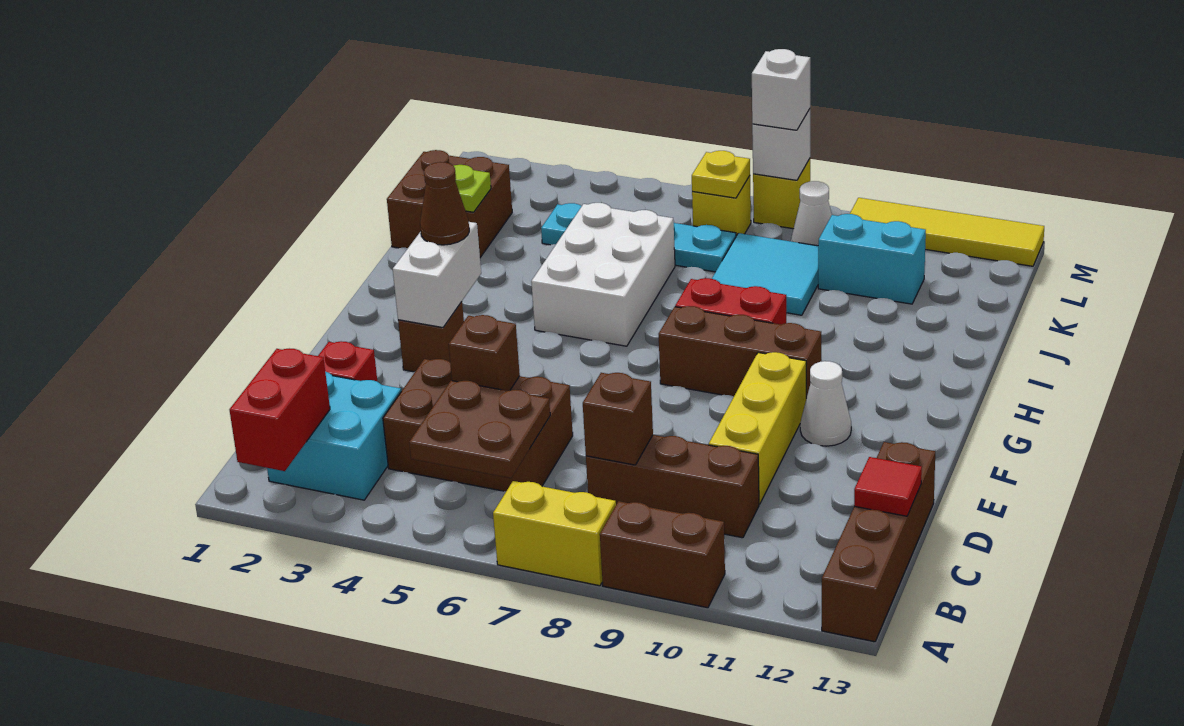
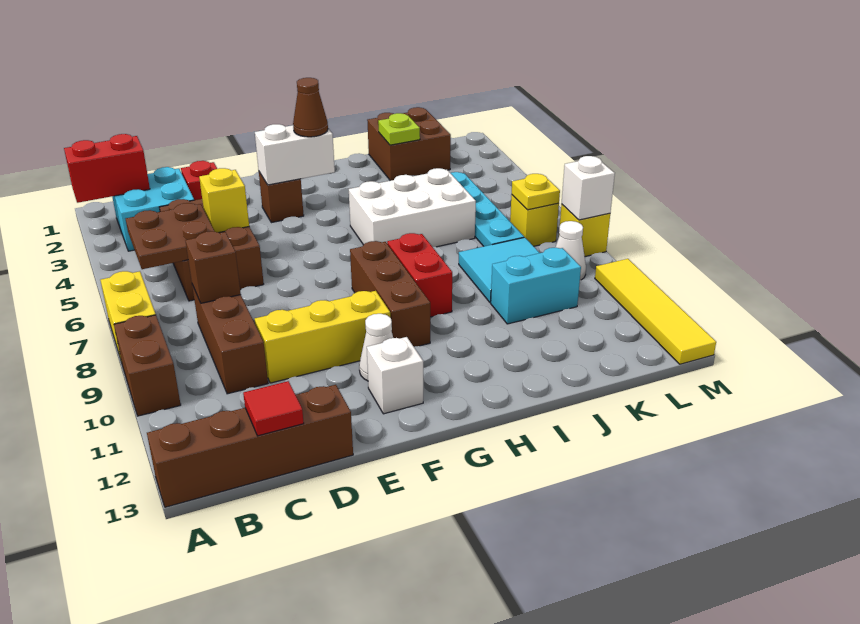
brown brick D5 level 2 -> yellow brick D5 level 2
cyan brick K10:K11 level 1 -> cyan brick J10:K10 level 1
white brick M8 level 3 -> white brick F12 level 1

